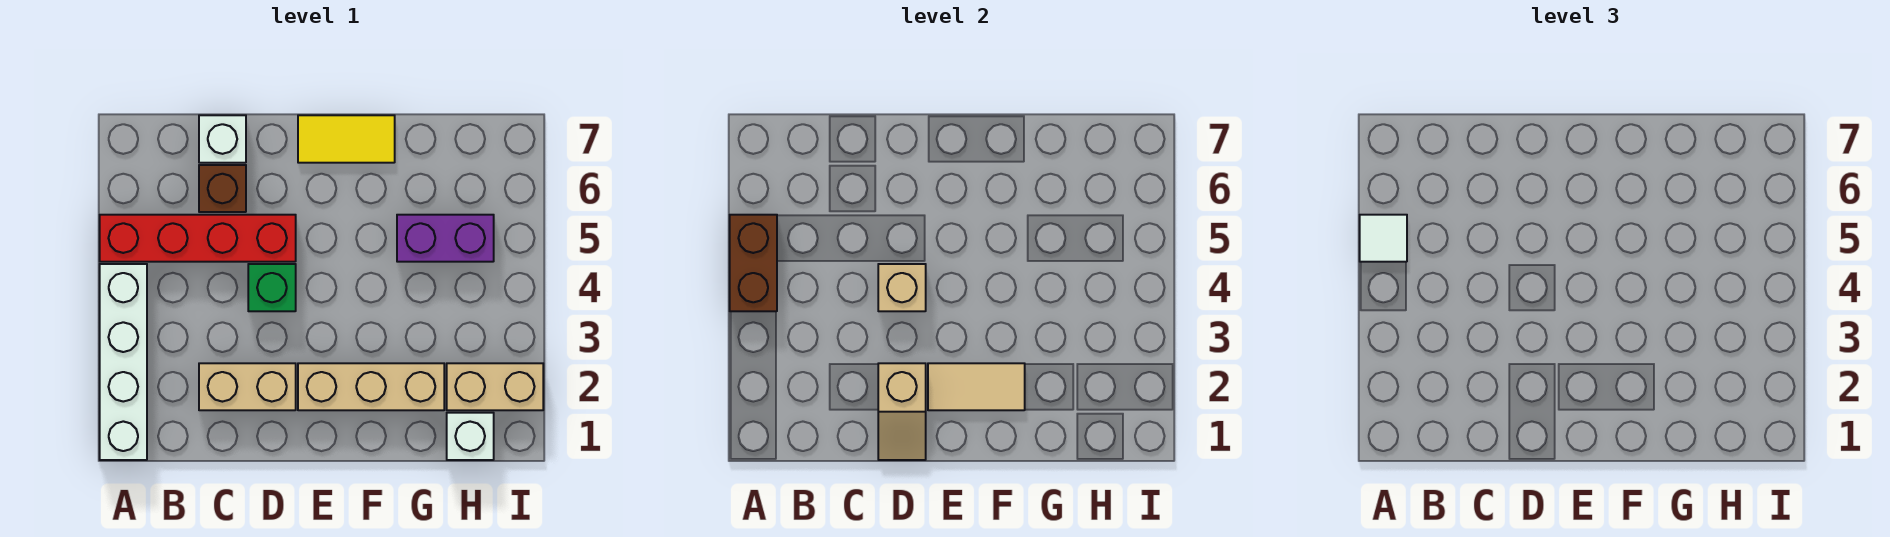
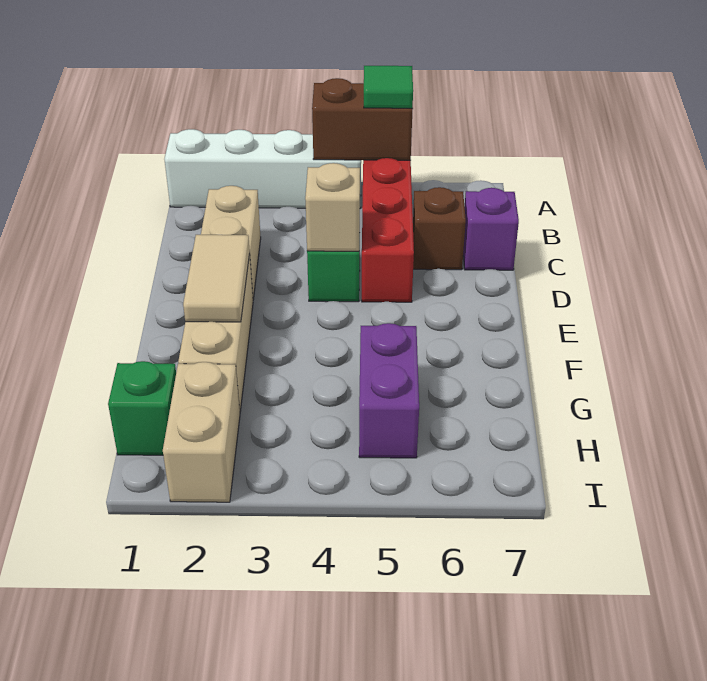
white tile A5 level 3 -> green tile A5 level 3
white brick C7 level 1 -> purple brick C7 level 1
tan slope D1:D2 level 2 top 2 -> none
yellow tile E7:F7 level 1 -> none
white brick H1 level 1 -> green brick H1 level 1

